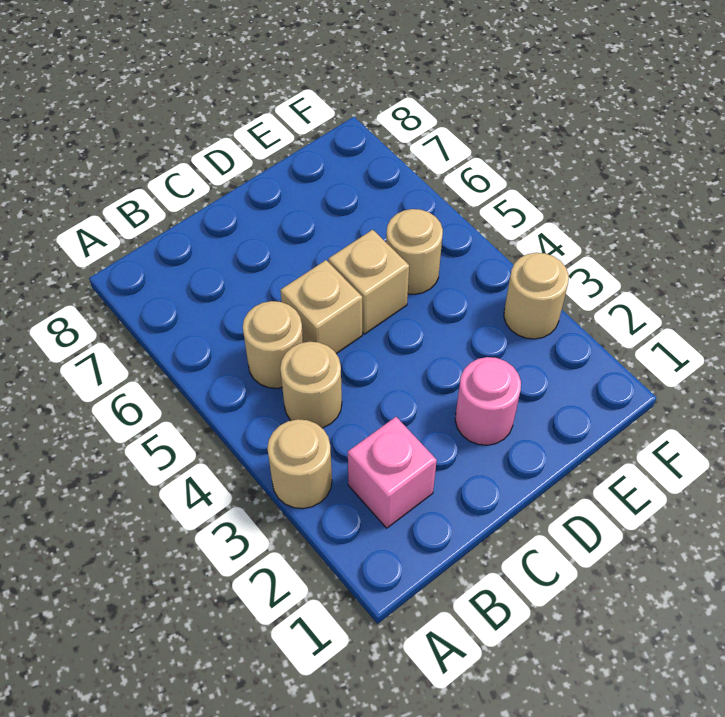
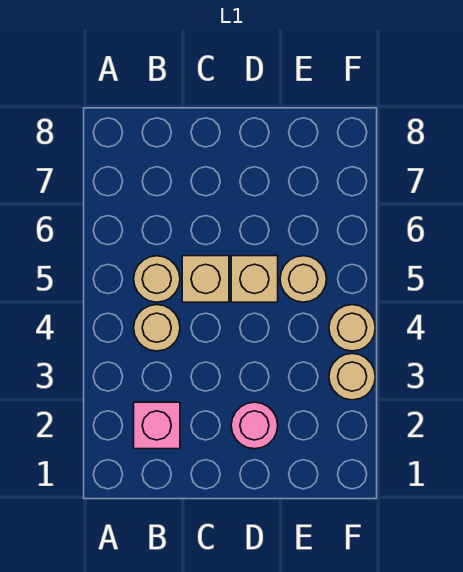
tan round brick A3 level 1 -> tan round brick F4 level 1

